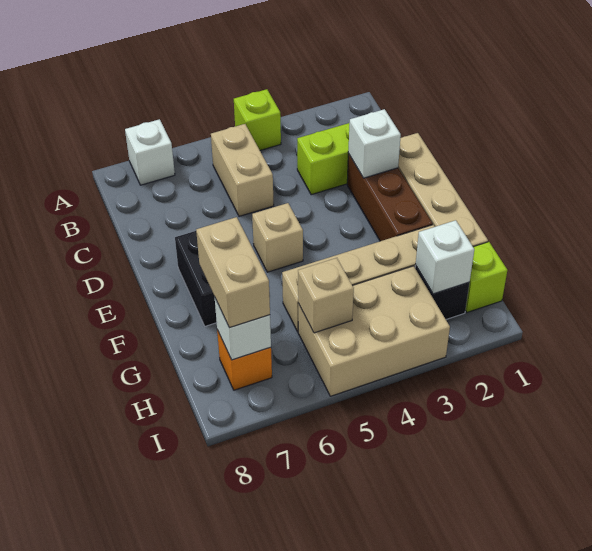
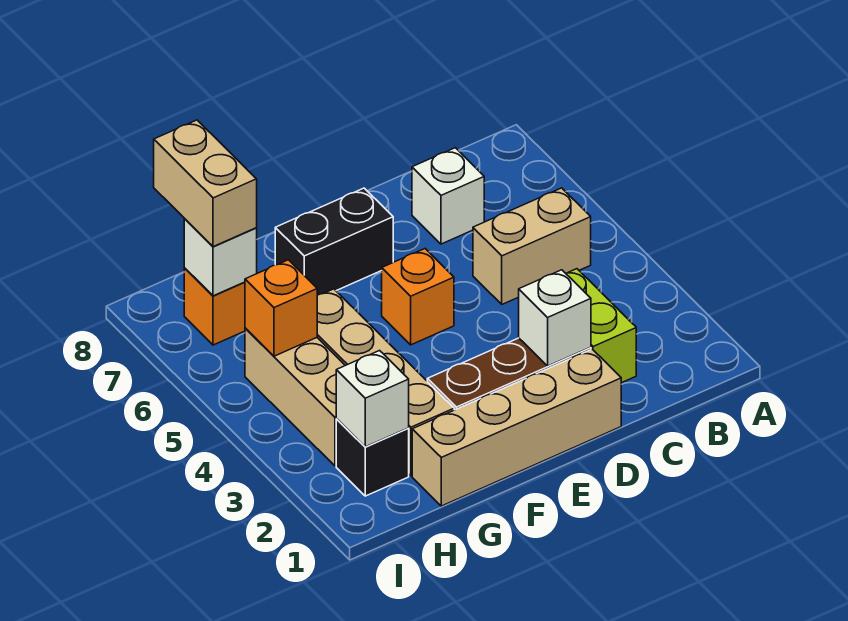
lime brick A4 level 1 -> none
white brick A7 level 1 -> white brick C7 level 1
tan brick E5 level 1 -> orange brick E5 level 1
tan brick G7:H7 level 3 -> tan brick H7:H8 level 3
lime brick H1 level 1 -> none
tan brick H3:I5 level 1 -> tan brick H3:H5 level 1
tan brick H5 level 2 -> orange brick H5 level 2

